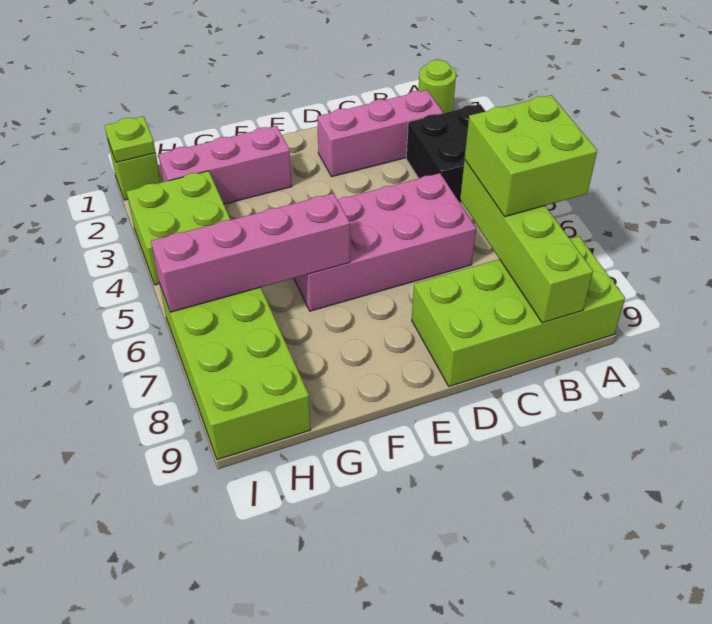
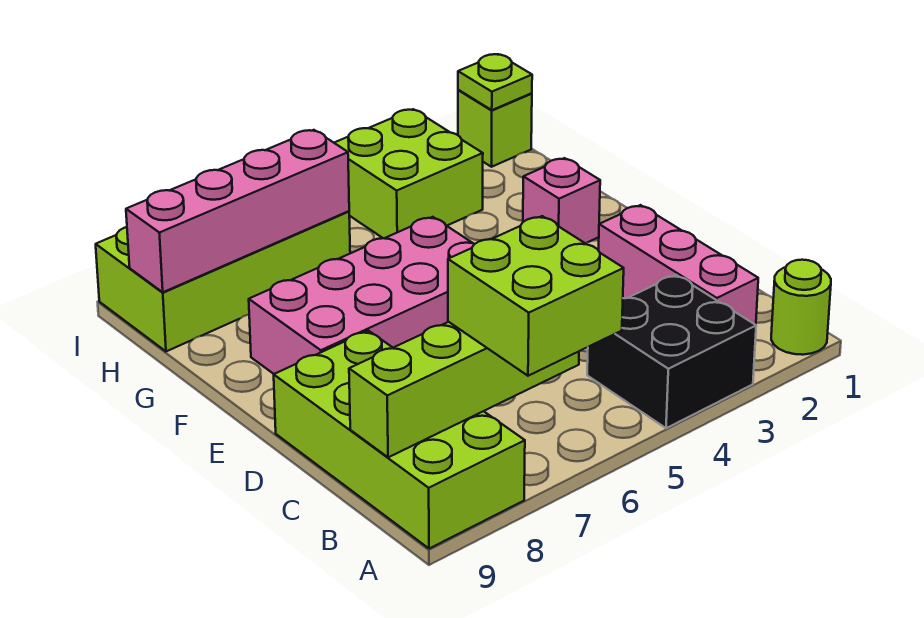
pink brick C5:F6 level 1 -> pink brick E5:F8 level 1
pink brick F2:H2 level 1 -> pink brick F2 level 1
pink brick F6:I6 level 2 -> pink brick H6:H9 level 2

